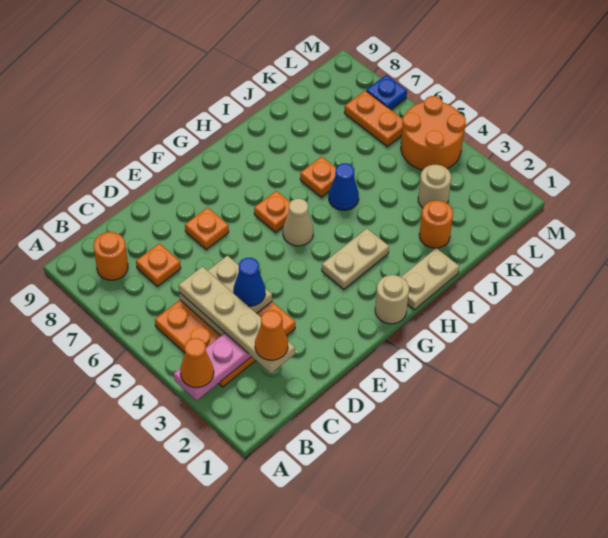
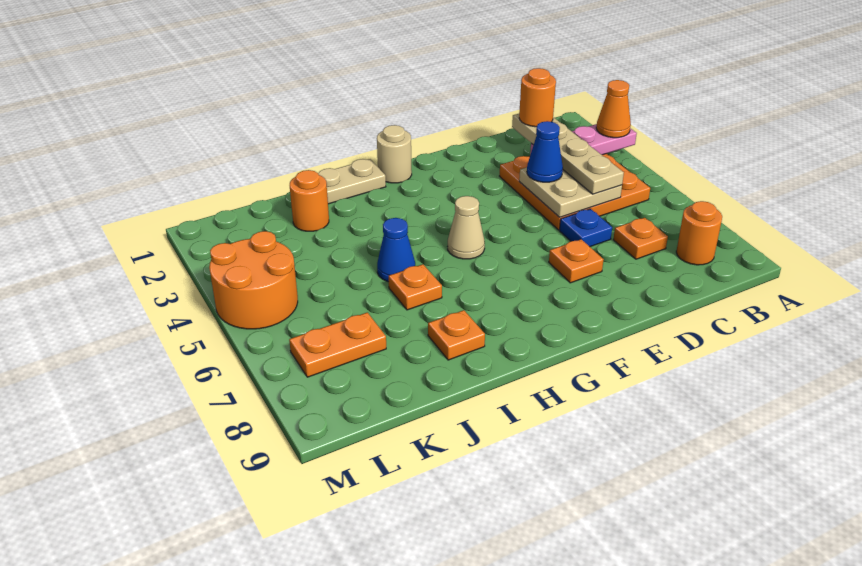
orange cone C2 level 4 -> orange round brick C2 level 4
tan plate G3:H3 level 1 -> none
orange plate G6 level 1 -> orange plate I8 level 1
tan round brick K3 level 1 -> none
orange plate L6:L7 level 1 -> orange plate K7:L7 level 1
blue plate M7 level 1 -> blue plate D6 level 1

